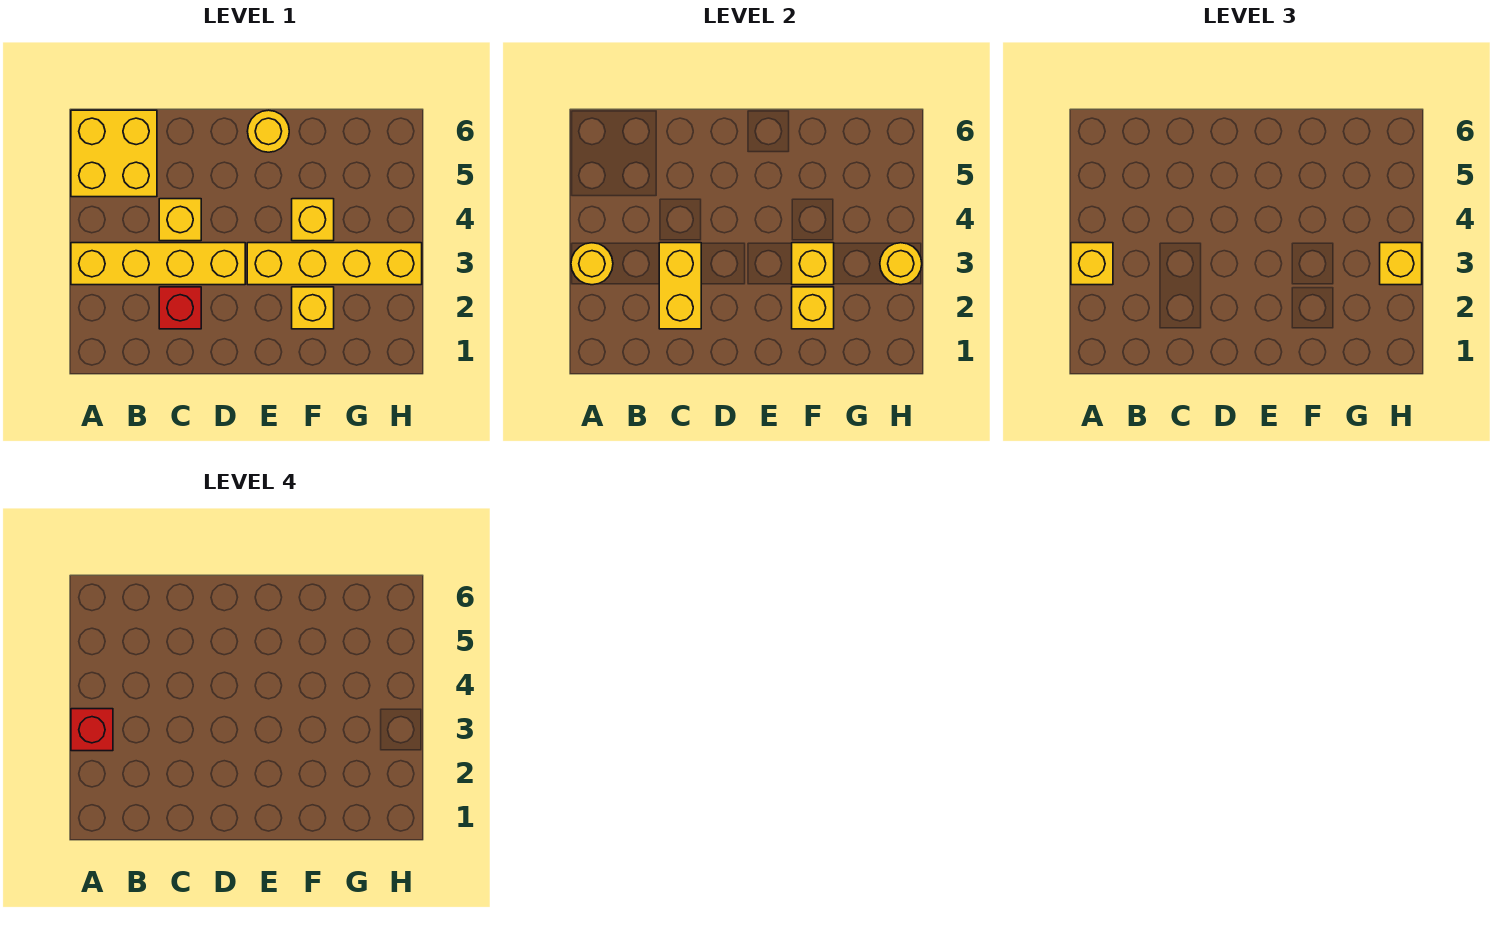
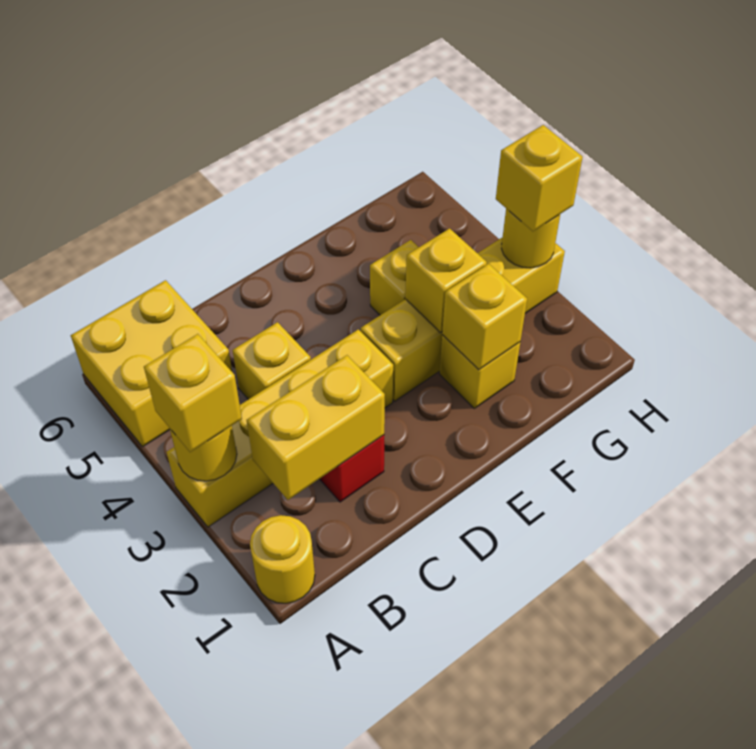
red brick A3 level 4 -> none
yellow brick C2:C3 level 2 -> yellow brick B2:C2 level 2
yellow round brick E6 level 1 -> yellow round brick A1 level 1

